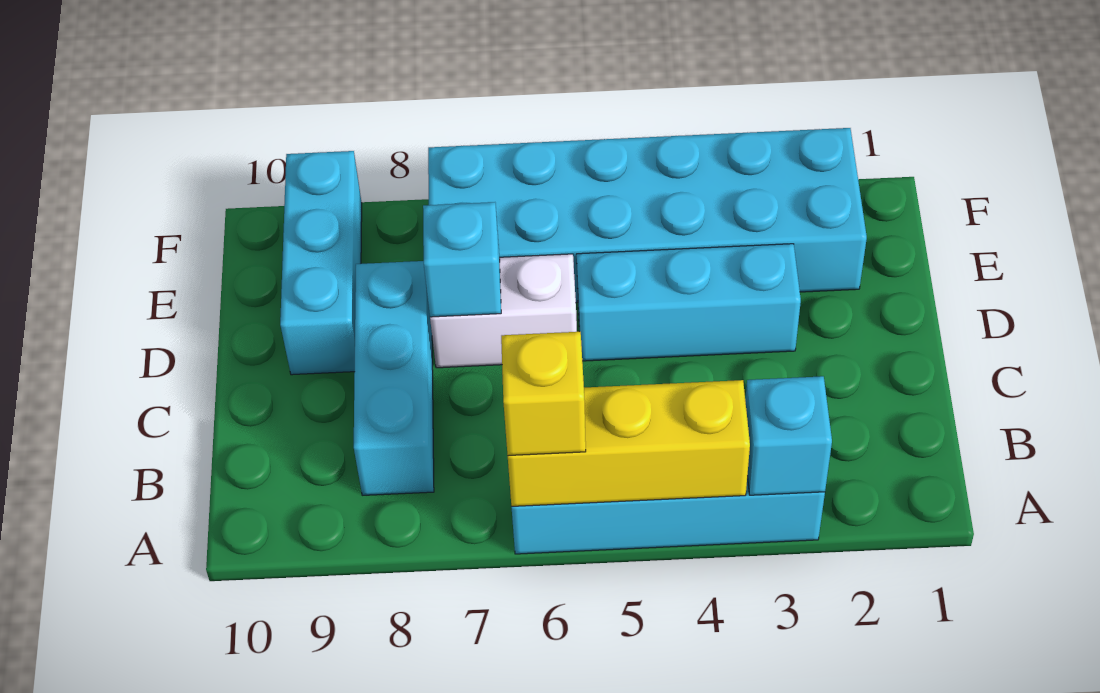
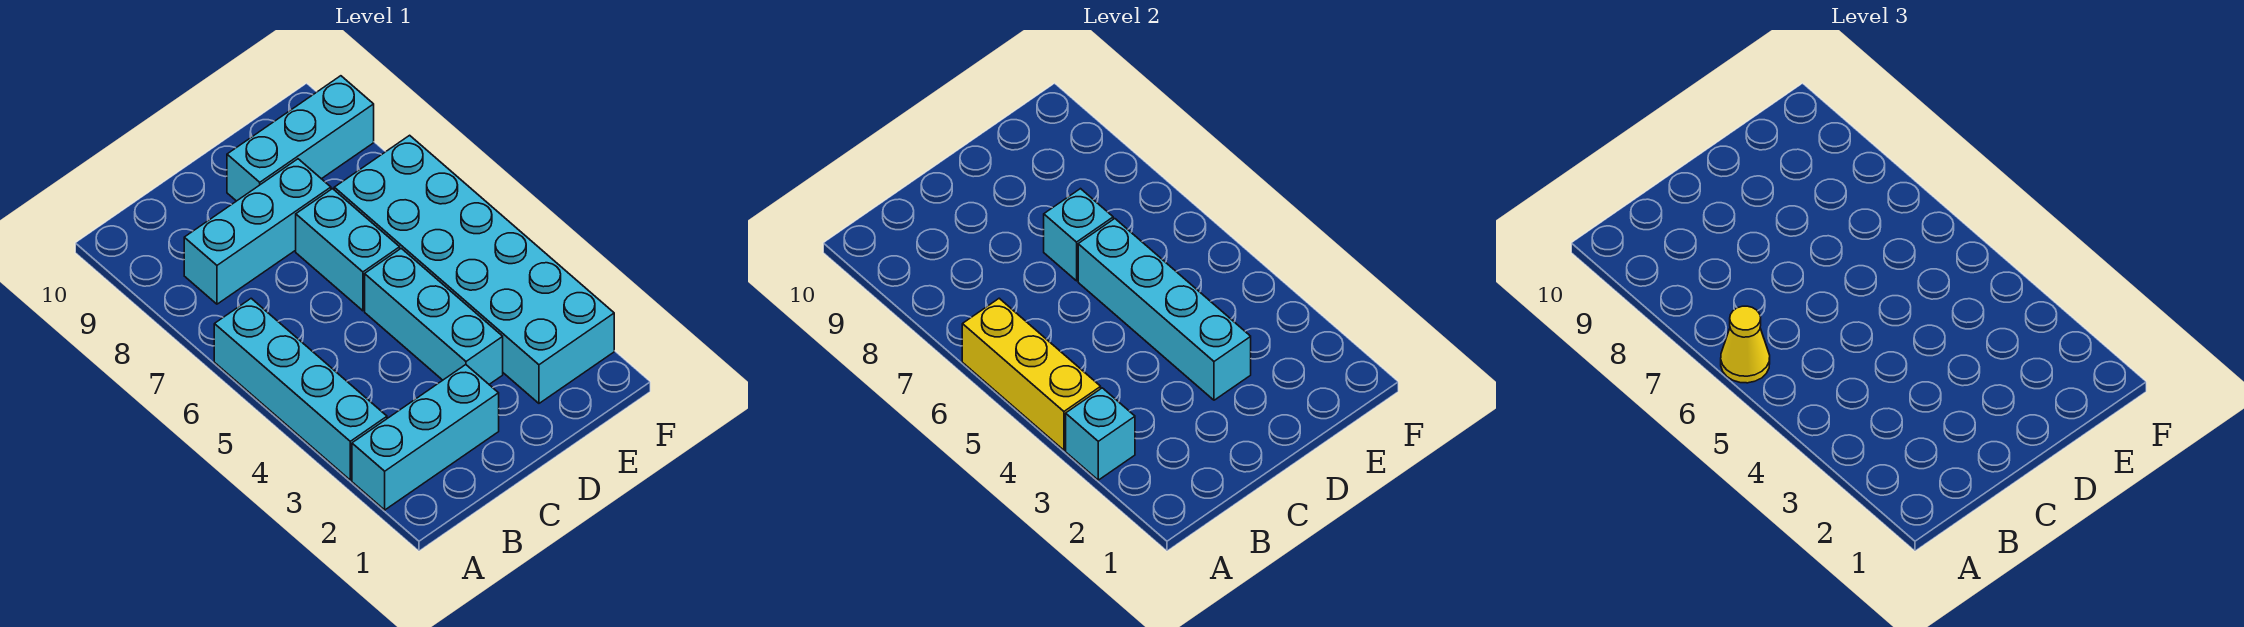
none -> cyan brick A2:C2 level 1
yellow brick A6 level 3 -> yellow cone A6 level 3
none -> cyan brick D3:D6 level 2
white brick D6:D7 level 1 -> cyan brick D6:D7 level 1

